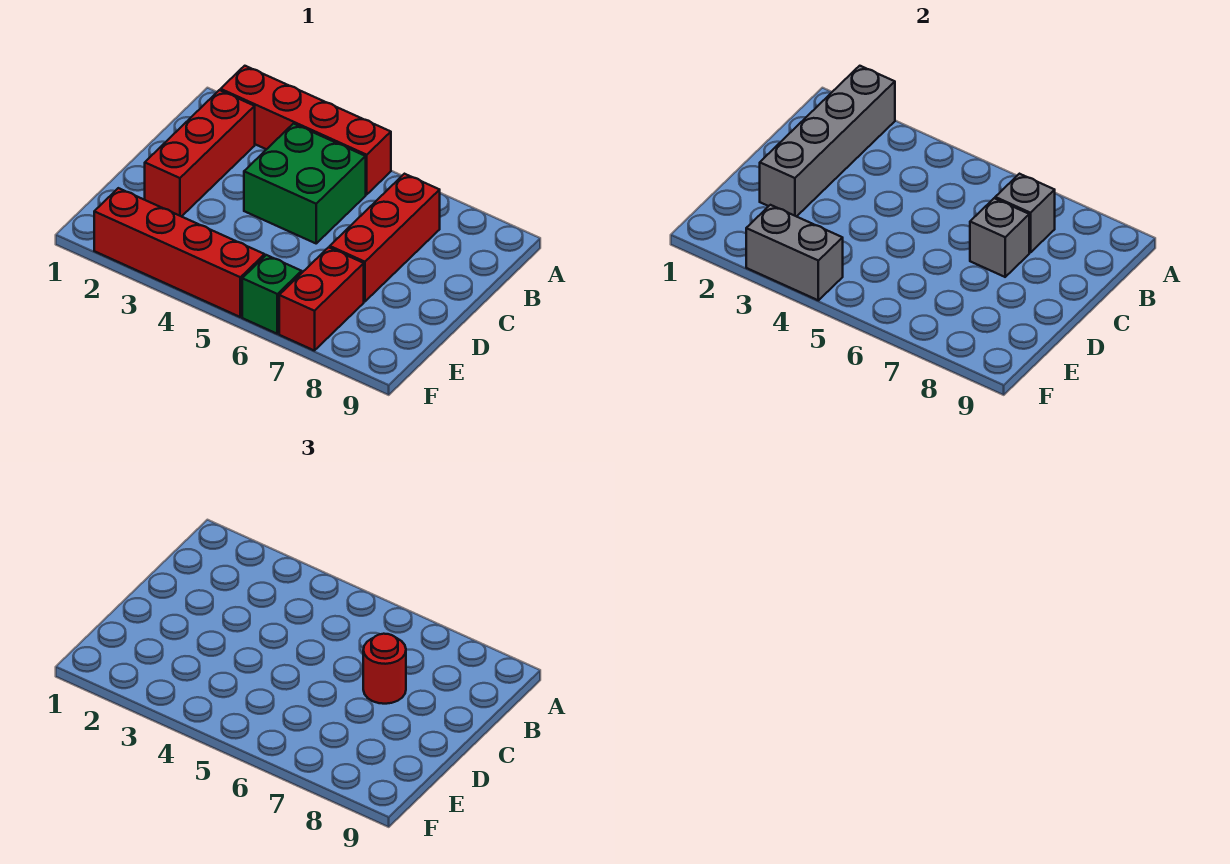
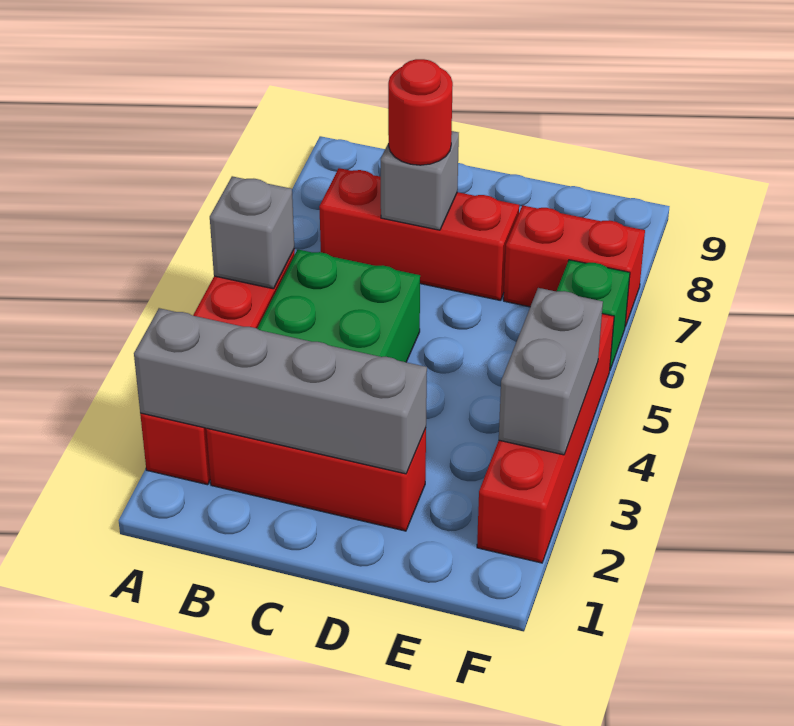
grey brick B7 level 2 -> grey brick A5 level 2

